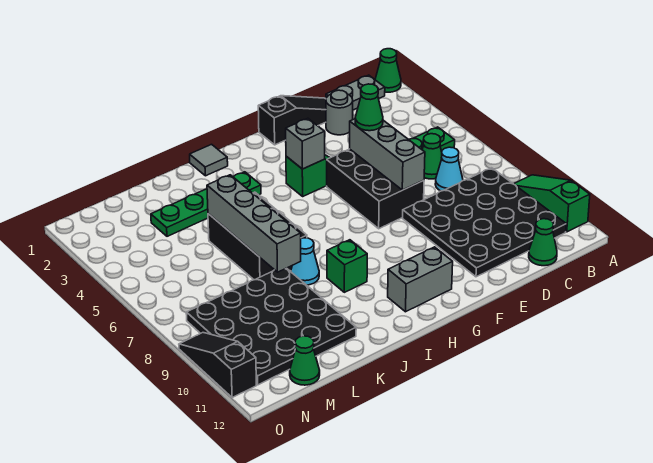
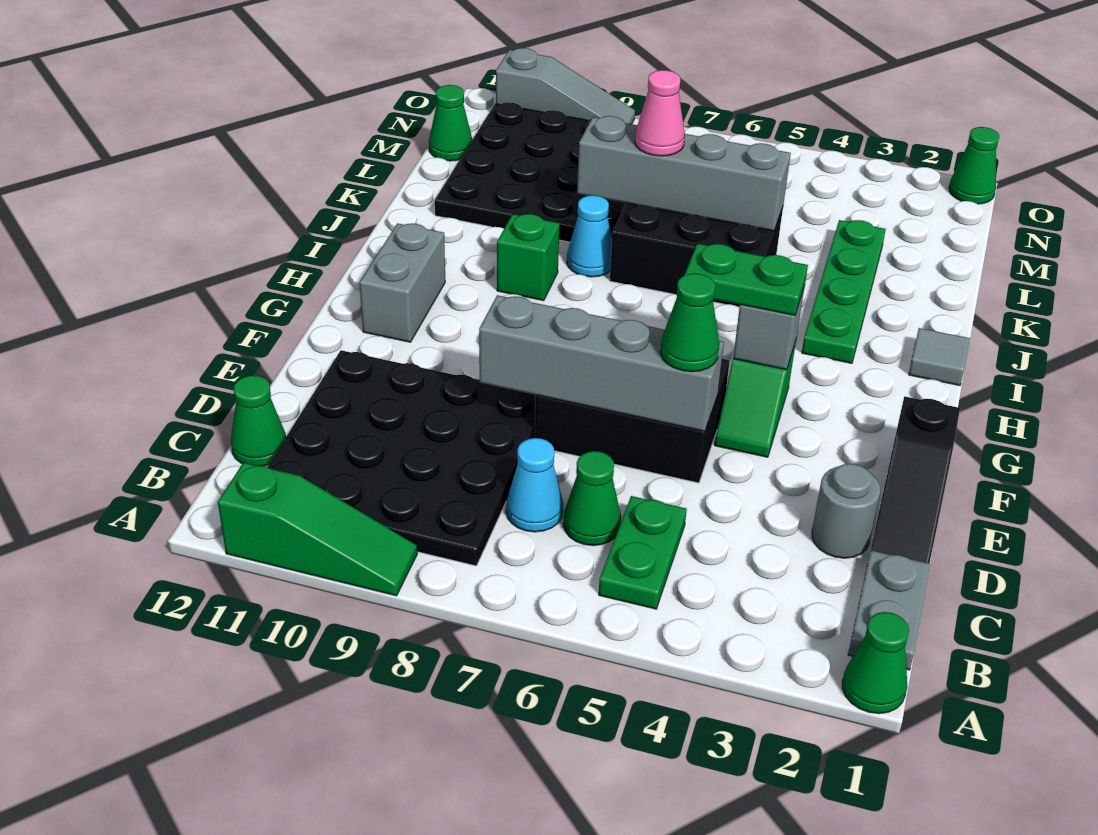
grey brick E5:E7 level 2 -> grey brick E5:E8 level 2
none -> green plate G4:G5 level 3
none -> pink cone K7 level 3
none -> green cone O1 level 1
black slope O9:O11 level 1 top 11 -> grey slope O9:O11 level 1 top 11

